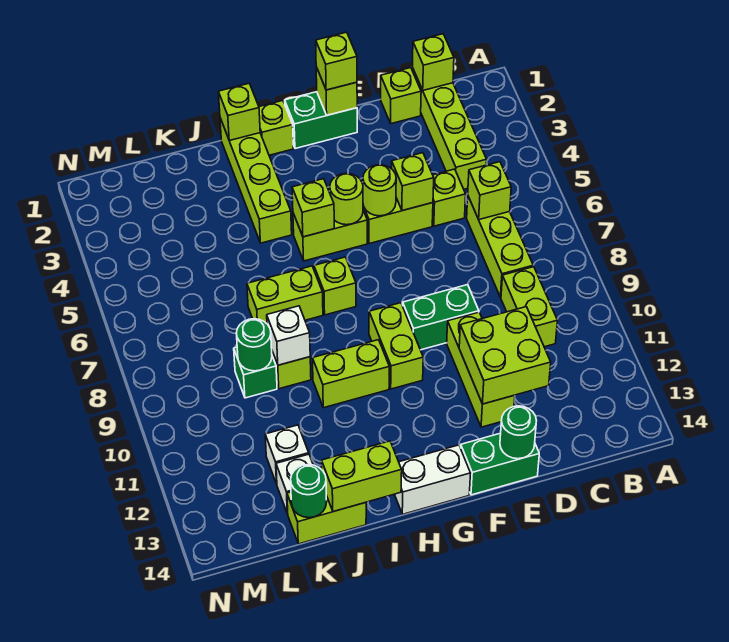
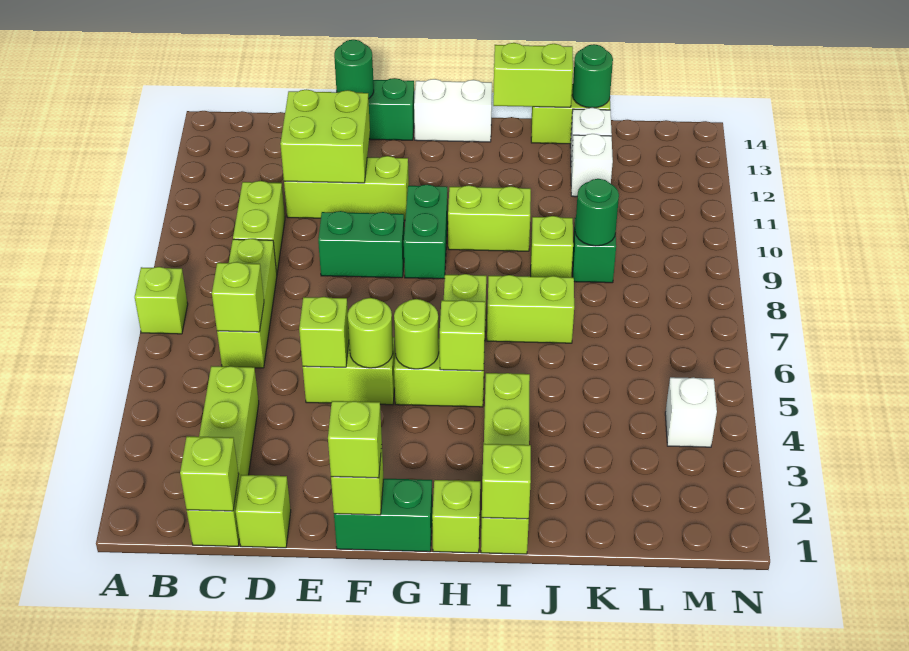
lime brick D5 level 1 -> lime brick A7 level 1
lime brick E10:E12 level 1 -> lime brick D11:F11 level 1
lime brick G9:G10 level 1 -> green brick G9:G10 level 1
white brick J9 level 2 -> white brick M4 level 1

